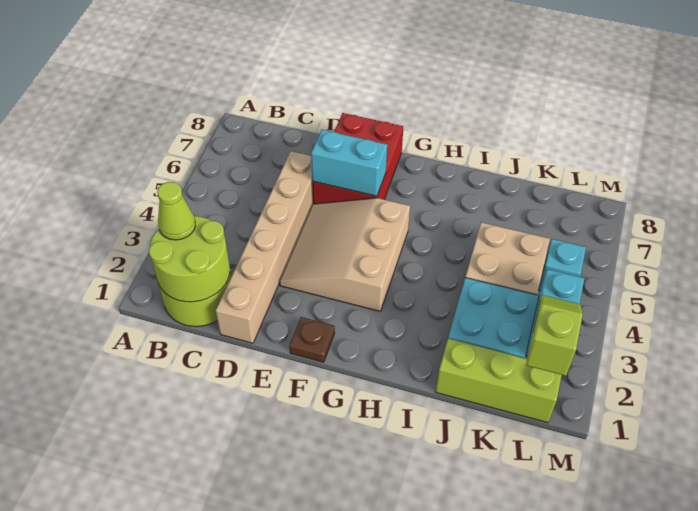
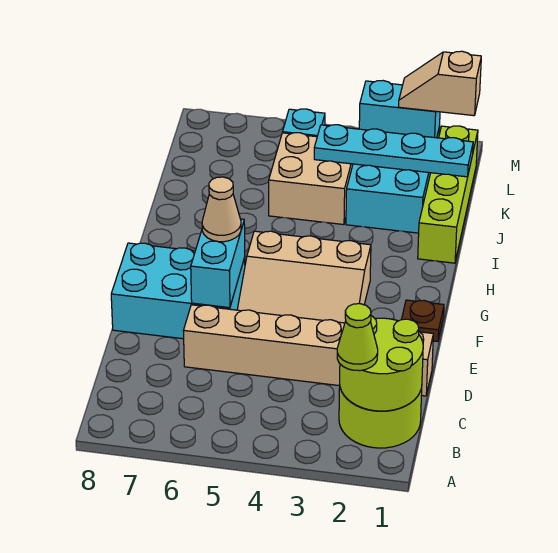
red brick E6:F8 level 1 -> cyan brick E6:F8 level 1
none -> tan cone F6 level 3
lime brick J1:L1 level 1 -> lime brick I1:L1 level 1
none -> cyan plate K1:K4 level 2
lime slope L1:L2 level 3 top 1 -> tan slope L1:L2 level 3 top 1

